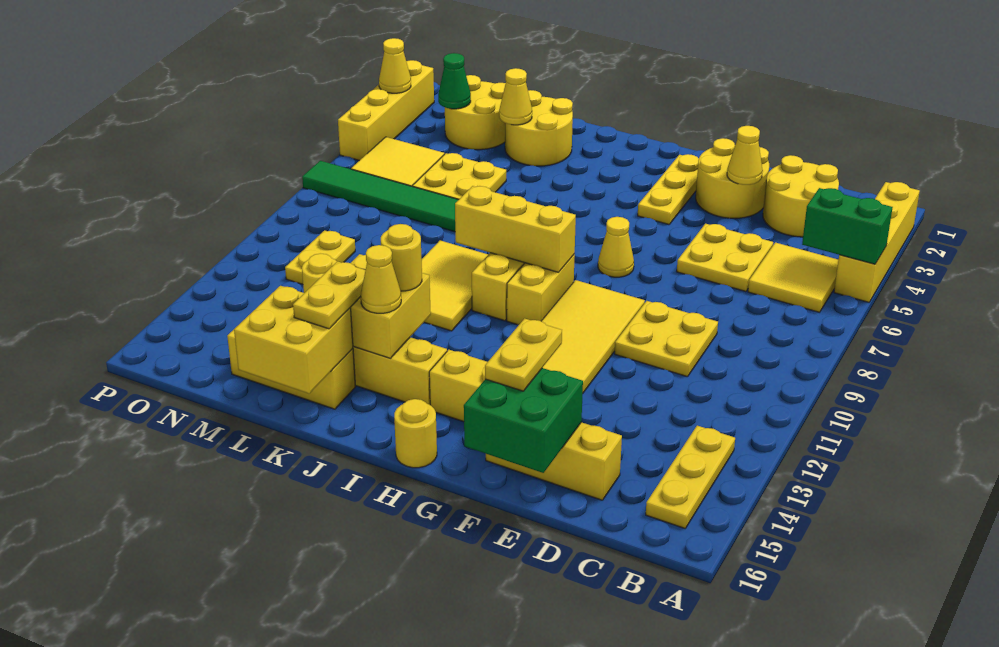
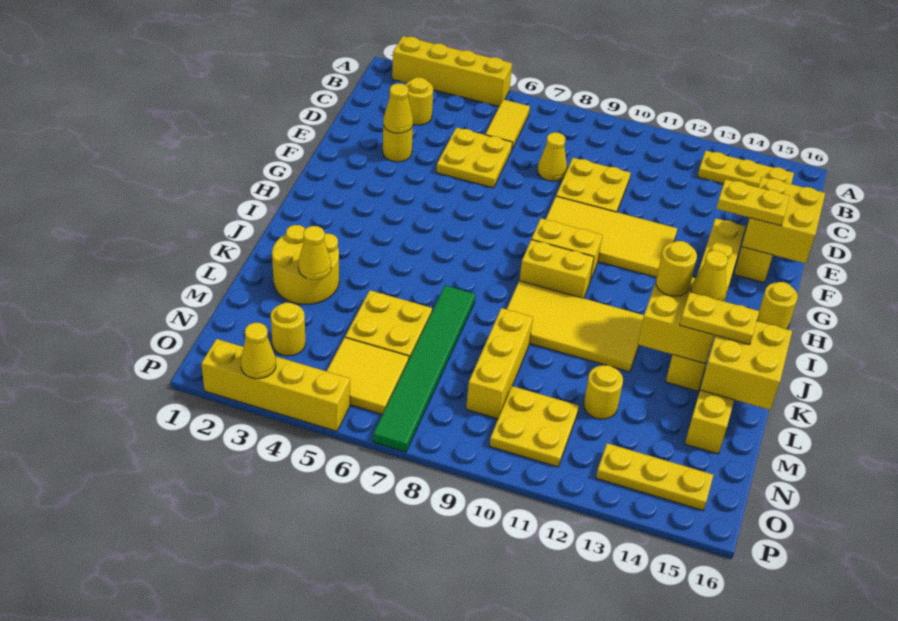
green brick A5:B5 level 2 -> none
yellow tile B5:C6 level 1 -> yellow tile B6:C6 level 1
yellow round brick C2:D3 level 1 -> yellow round brick C3 level 1
yellow round brick E2:F3 level 1 -> yellow round brick E3 level 1
green brick E15:F16 level 2 -> yellow brick E15:F16 level 2
yellow plate G2:G4 level 1 -> yellow plate O13:O15 level 1
yellow cone G7 level 1 -> yellow cone D8 level 1
yellow brick H9:J9 level 2 -> yellow brick L9:N9 level 1
yellow tile J9:K11 level 1 -> yellow tile J9:K12 level 1
yellow round brick M2:N3 level 1 -> yellow round brick N3 level 1
green cone N3 level 2 -> none
yellow plate N10:N11 level 1 -> yellow plate N10:O11 level 1

